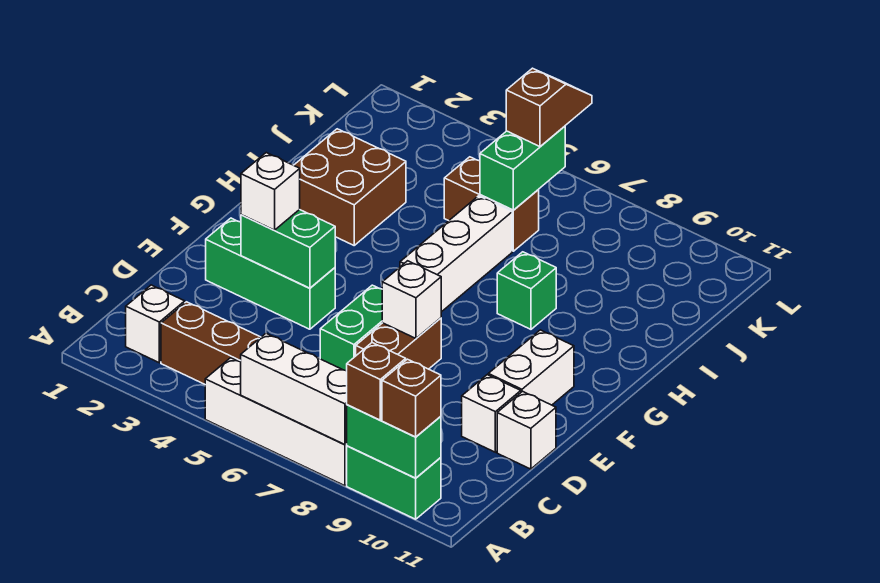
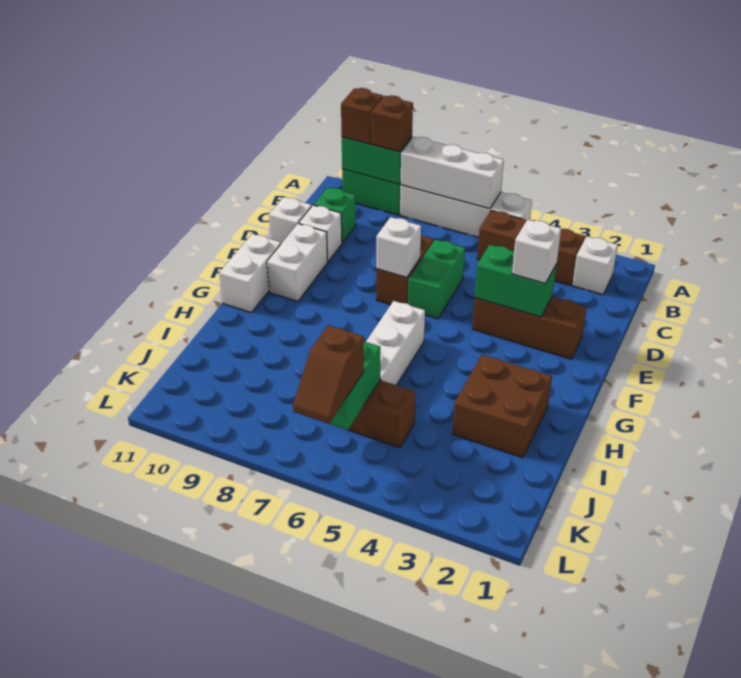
green brick E2:E4 level 1 -> brown brick E2:E4 level 1
none -> white brick F11:G11 level 1
green brick H8 level 1 -> green brick C10 level 1

